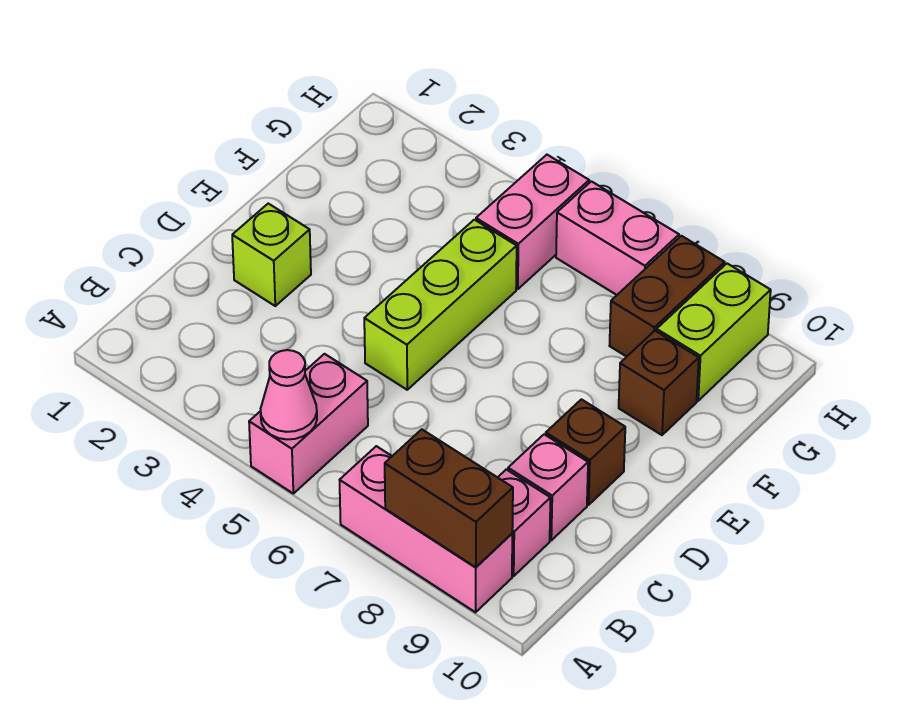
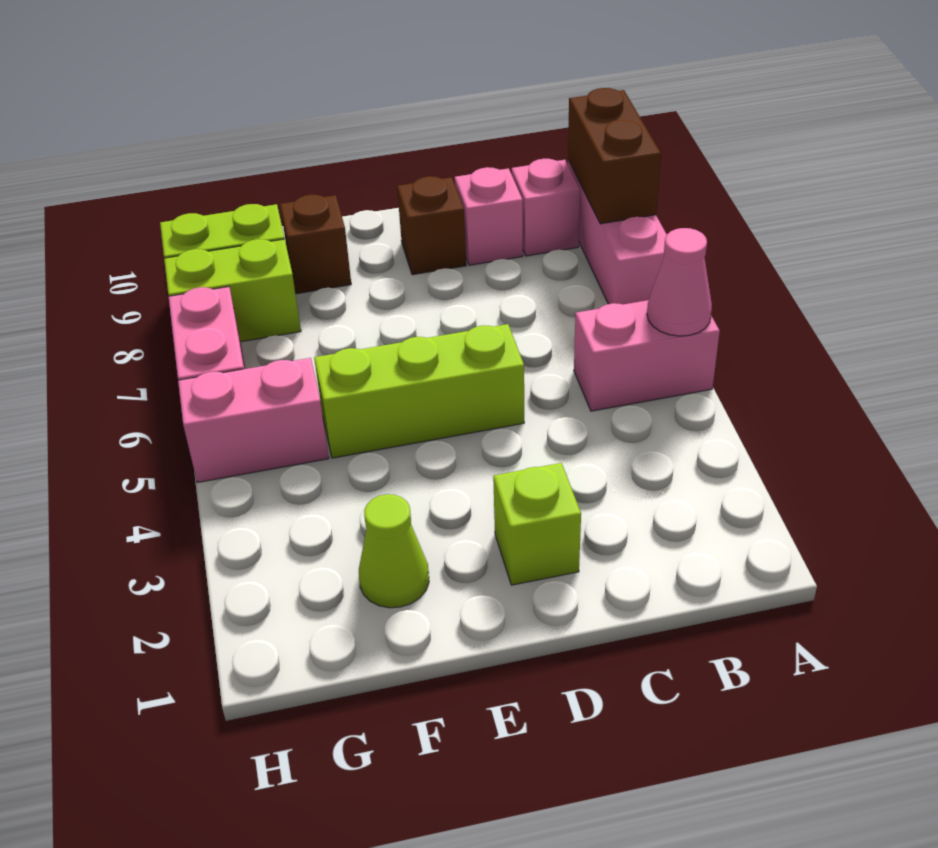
none -> lime cone F2 level 1
brown brick G8:H8 level 1 -> lime brick G8:H8 level 1

